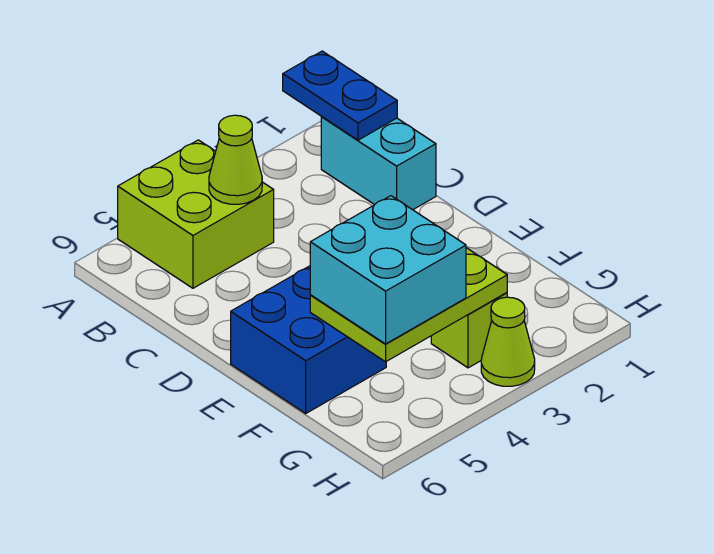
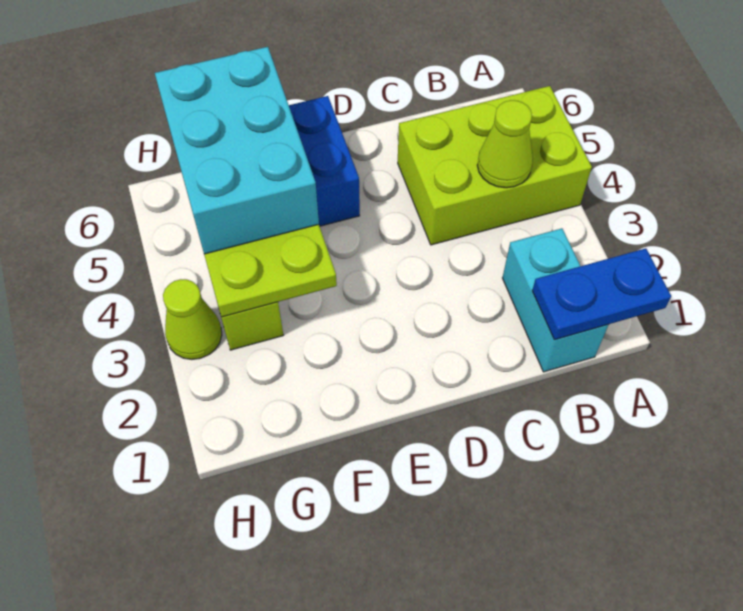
lime brick A4:B5 level 1 -> lime brick A4:C5 level 1
cyan brick B1:C1 level 1 -> cyan brick B1:B2 level 1
cyan brick F4:G5 level 3 -> cyan brick F4:G6 level 3

